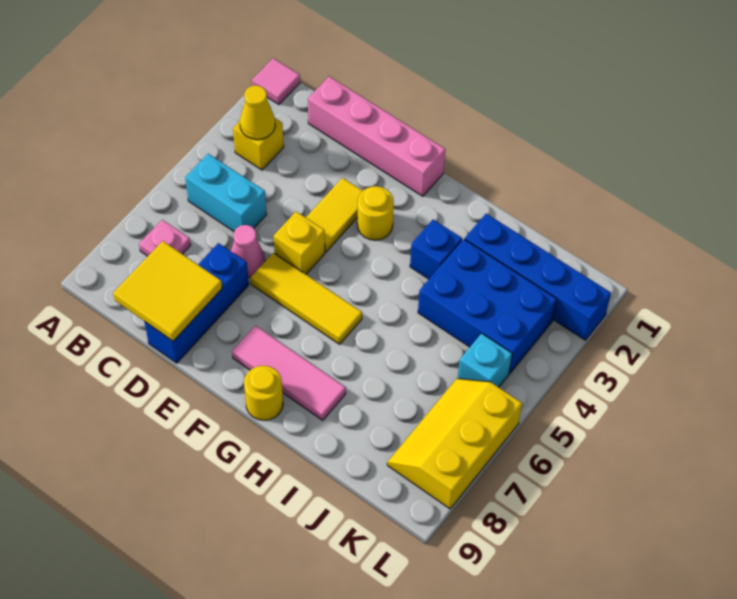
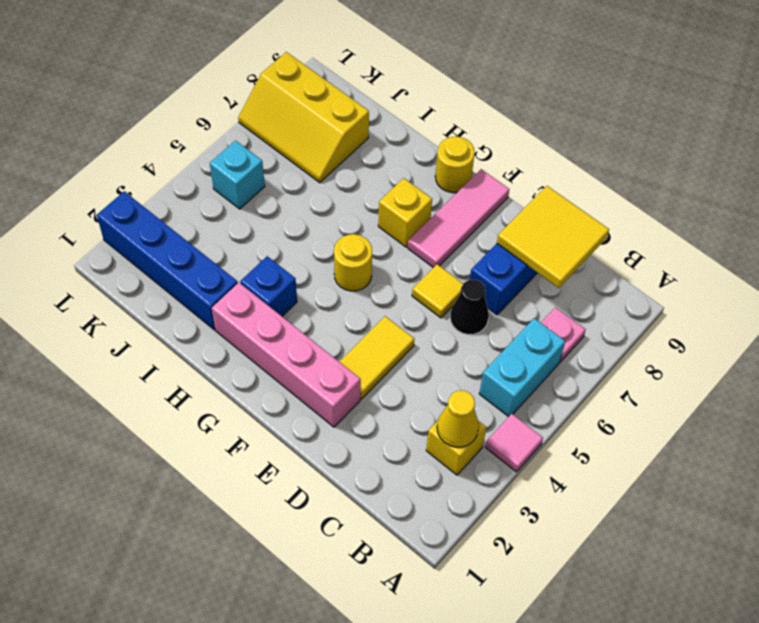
pink tile A1 level 1 -> pink tile A4 level 1
cyan brick B5:C5 level 1 -> cyan brick B5:B6 level 1
pink brick C1:F1 level 1 -> pink brick E2:H2 level 1
pink cone D6 level 1 -> black cone D6 level 1
yellow brick E5 level 1 -> yellow brick G7 level 1
yellow tile E6:G6 level 1 -> yellow tile E6 level 1
yellow round brick F3 level 1 -> yellow round brick G5 level 1
pink tile F8:H8 level 1 -> pink tile F7:F9 level 1
blue brick I3:K4 level 1 -> none
yellow slope K6:L8 level 1 top L -> yellow slope J7:L8 level 1 top 8

